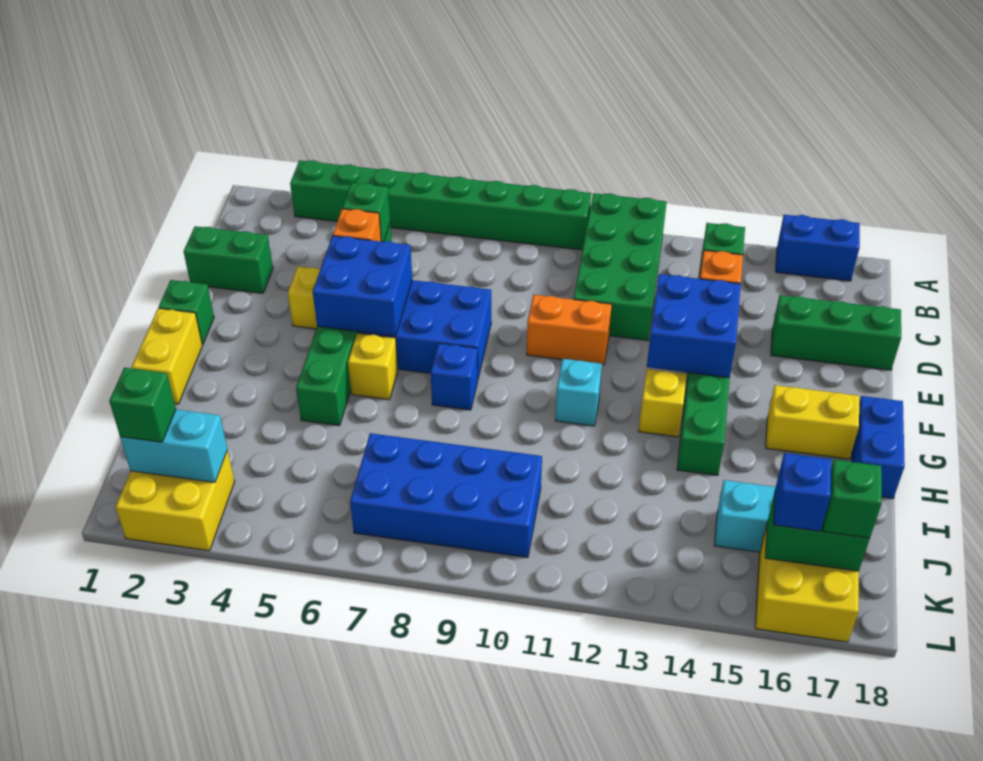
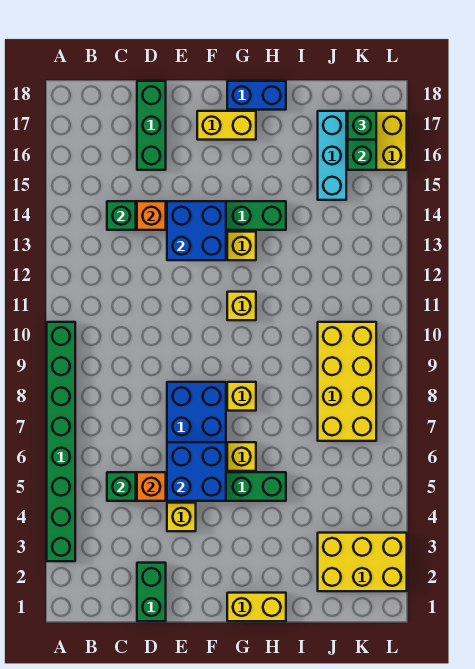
green brick A11:D12 level 1 -> none
blue brick A16:A17 level 1 -> none
orange brick E10:E11 level 1 -> none
green brick F1 level 1 -> none
blue brick G8 level 1 -> yellow brick G8 level 1
cyan brick G11 level 1 -> yellow brick G11 level 1
yellow brick G16:G17 level 1 -> yellow brick F17:G17 level 1
blue brick J7:K10 level 1 -> yellow brick J7:K10 level 1
yellow brick K2:L3 level 1 -> yellow brick J2:L3 level 1
cyan brick K2:K3 level 2 -> none
green brick K2 level 3 -> none
blue brick K16 level 3 -> none

